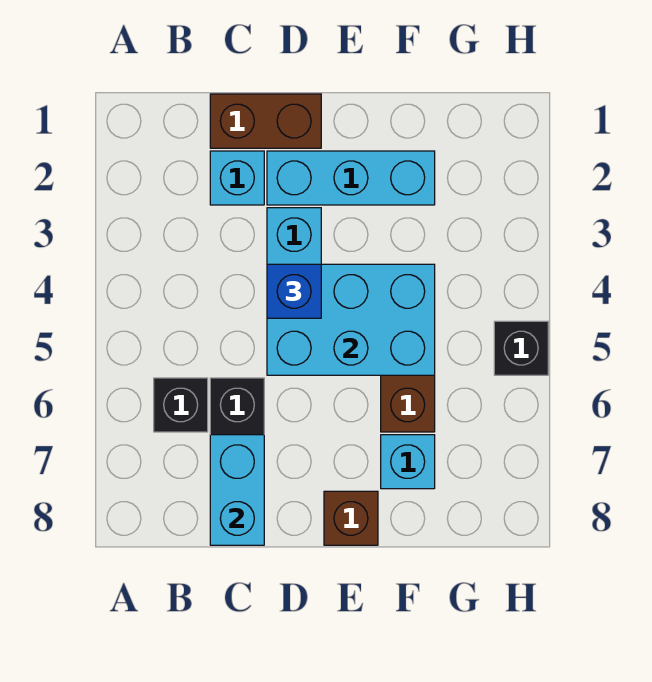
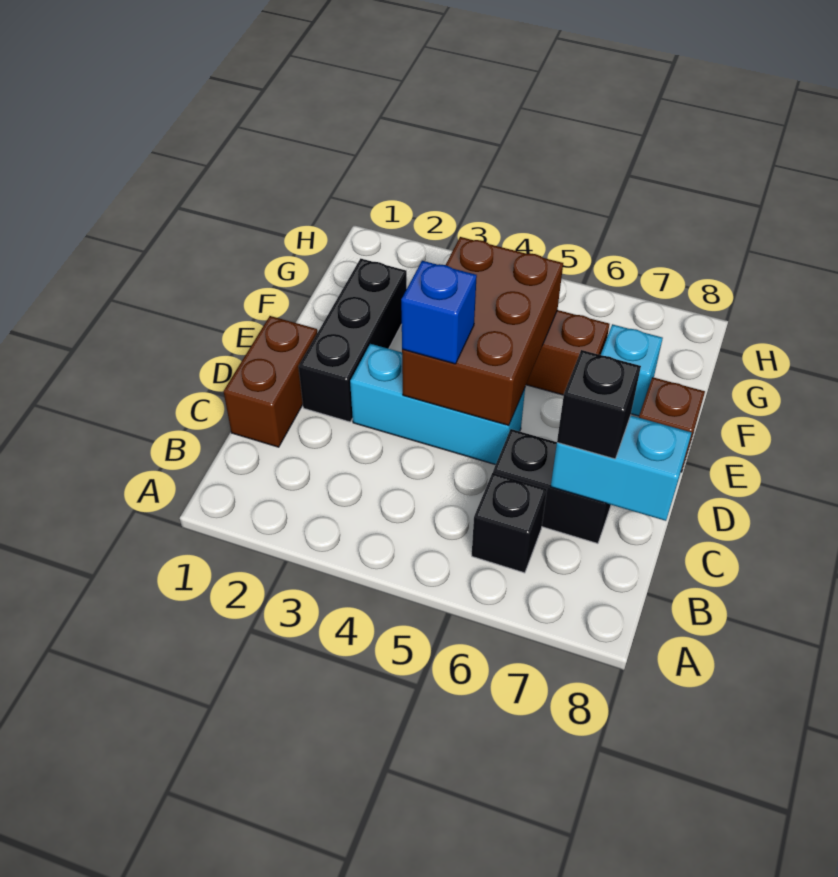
cyan brick C2 level 1 -> none
cyan brick D2:F2 level 1 -> black brick D2:F2 level 1
cyan brick D4:F5 level 2 -> brown brick D4:F5 level 2
black brick H5 level 1 -> black brick C7 level 3

